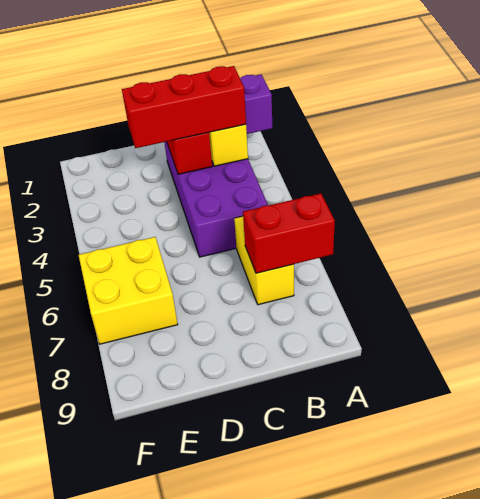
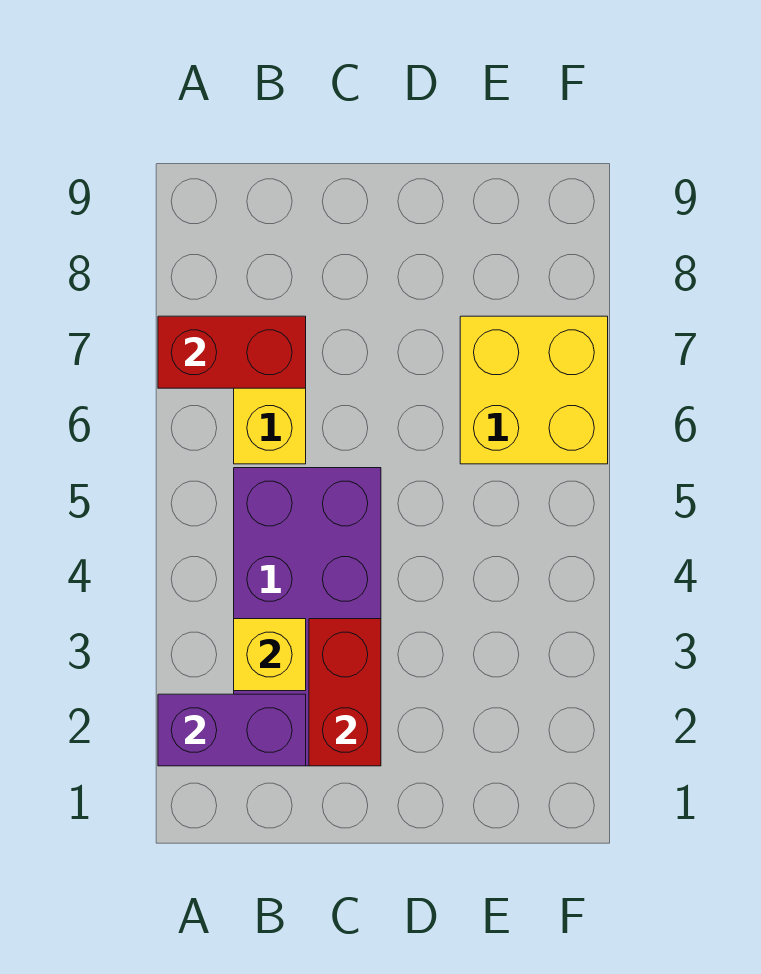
red brick B3:D3 level 3 -> none

